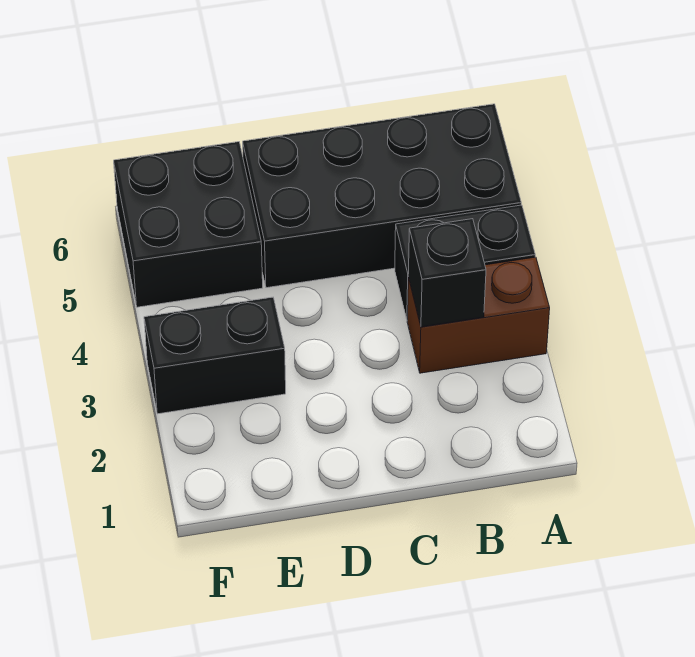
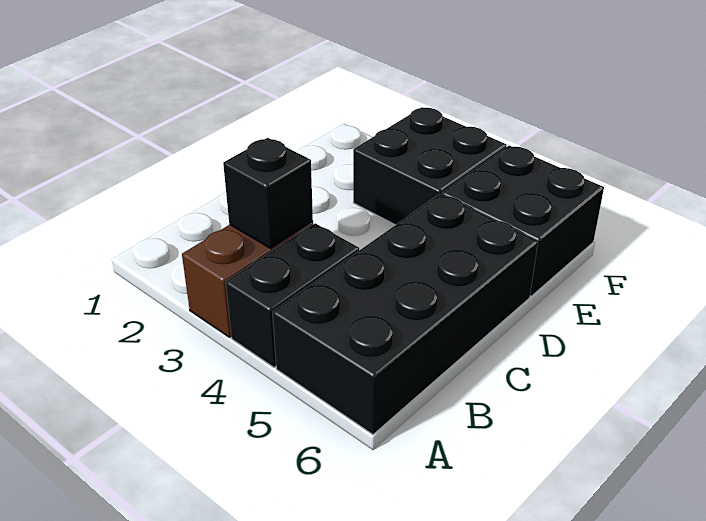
black brick E3:F3 level 1 -> black brick E3:F4 level 1

